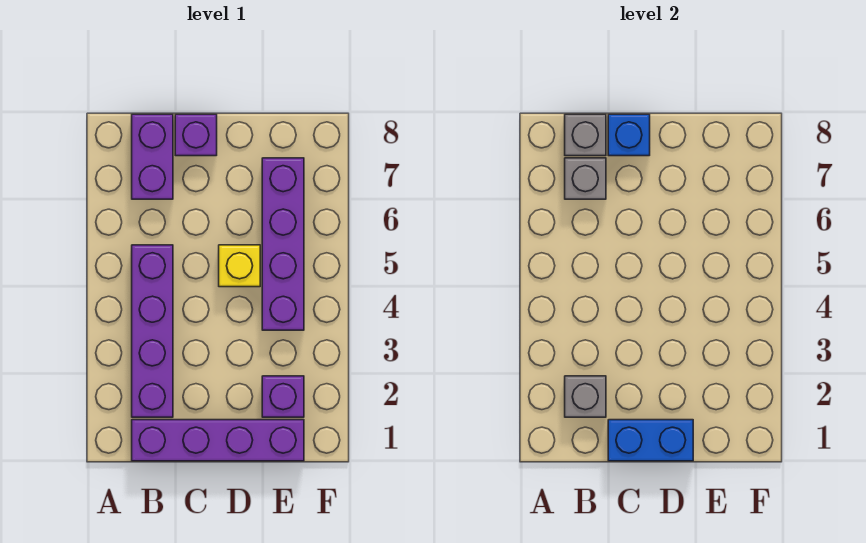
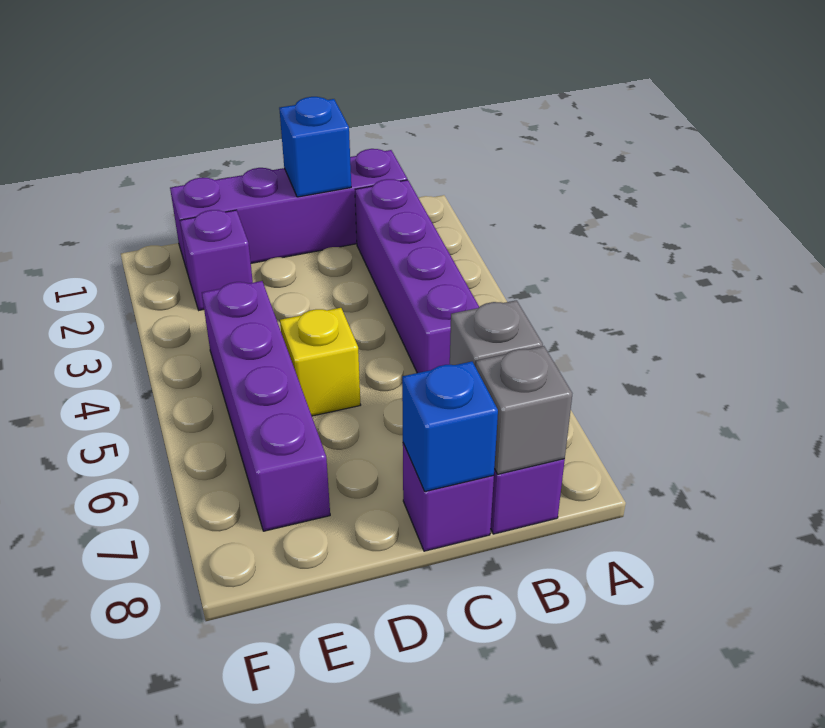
grey brick B2 level 2 -> none
blue brick C1:D1 level 2 -> blue brick C1 level 2

